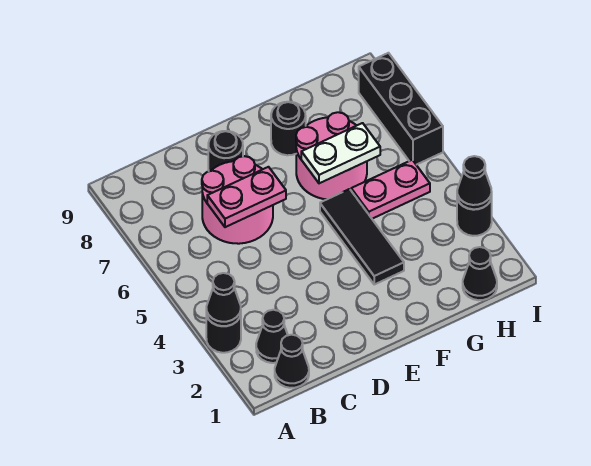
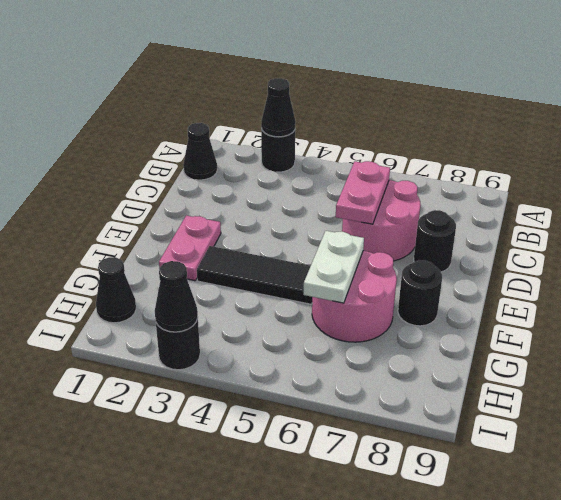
black cone B2 level 1 -> none
pink plate G5:H5 level 1 -> pink plate E2:F2 level 1
black brick I6:I8 level 1 -> none

